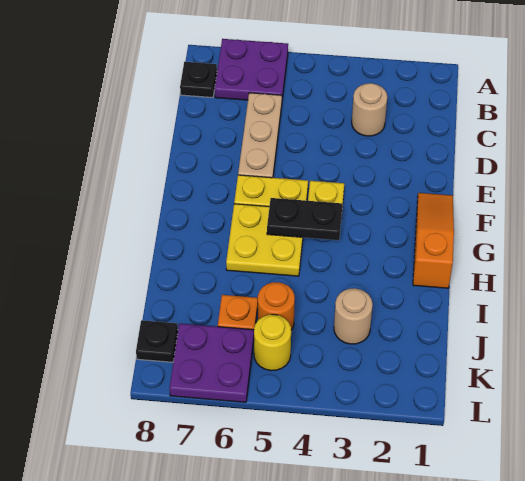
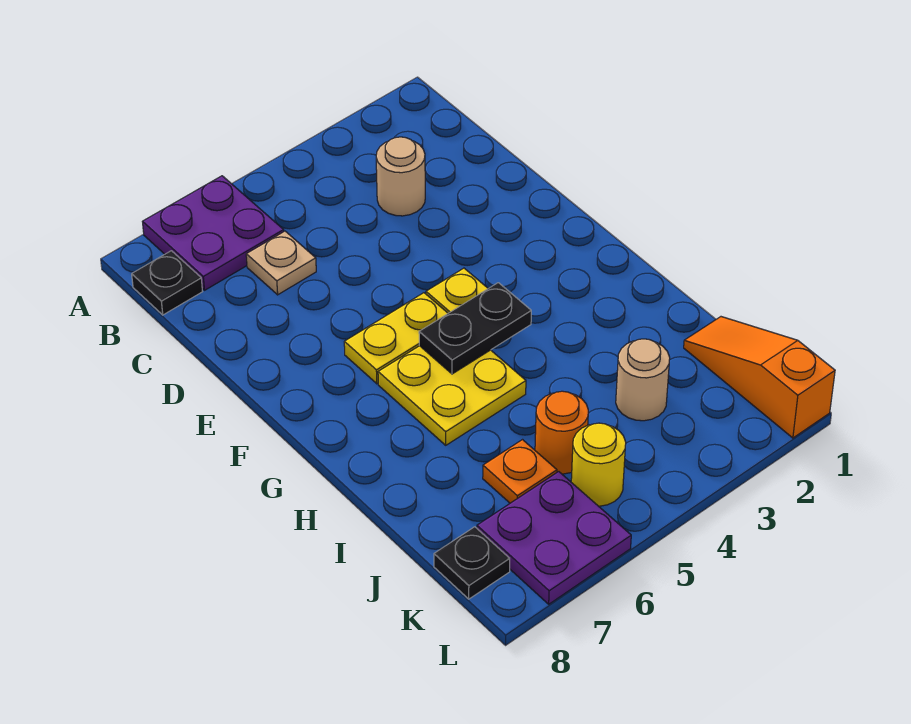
tan plate C6:E6 level 1 -> tan plate C6 level 1
orange slope F1:H1 level 1 top H -> orange slope J1:L1 level 1 top L

